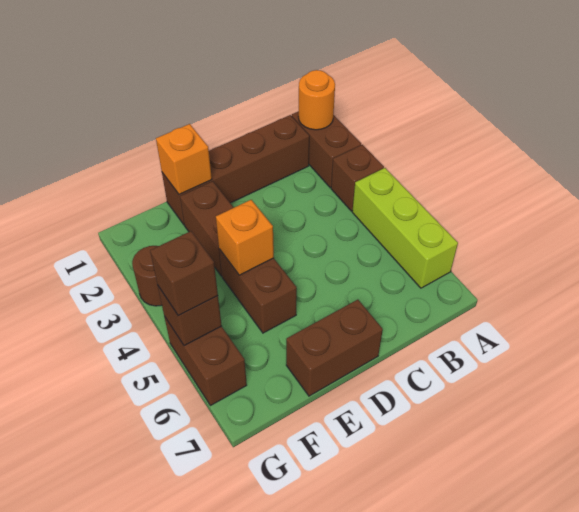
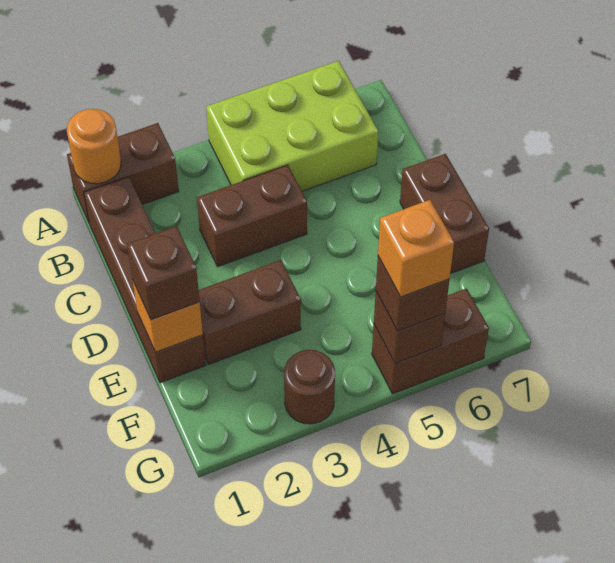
brown brick A3 level 1 -> brown brick E1 level 3
lime brick A4:A6 level 1 -> lime brick A4:B6 level 1
brown brick E4:E5 level 1 -> brown brick C3:C4 level 1
orange brick E4 level 2 -> orange brick G5 level 4

